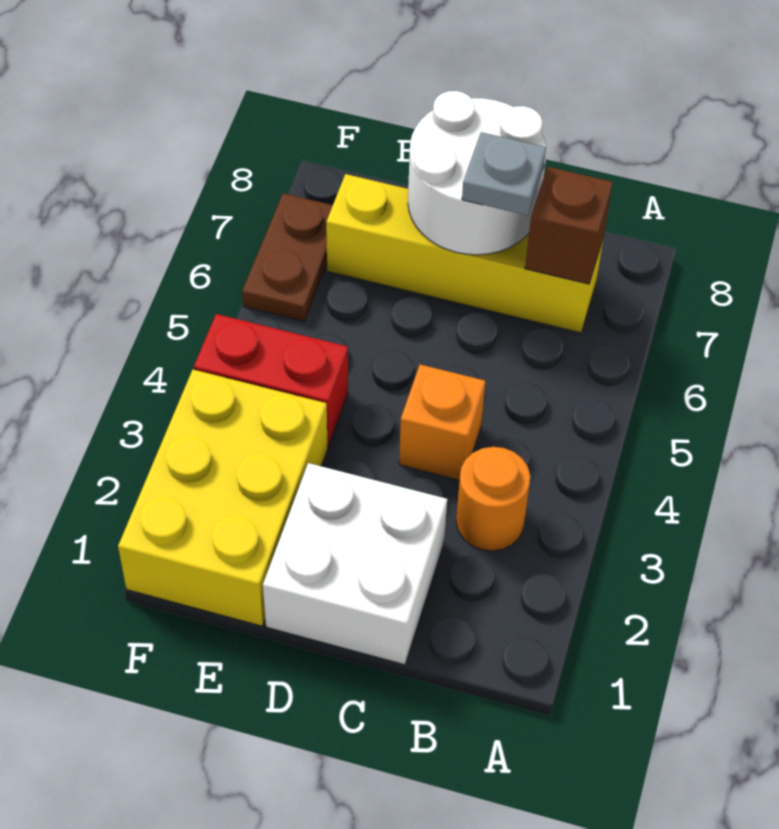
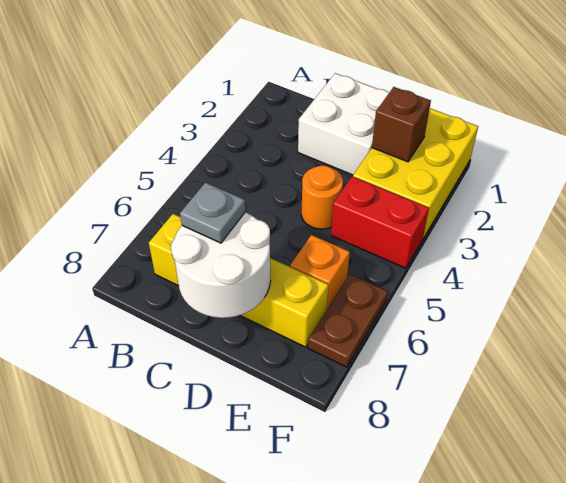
orange round brick B3 level 1 -> orange round brick D4 level 1
brown brick B7 level 2 -> brown brick E2 level 2
orange brick C4 level 1 -> orange brick E6 level 1

